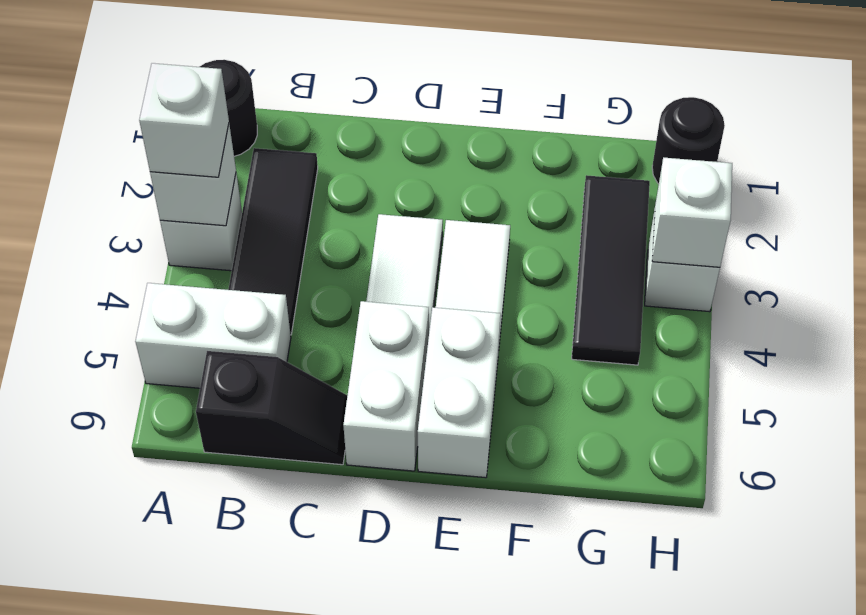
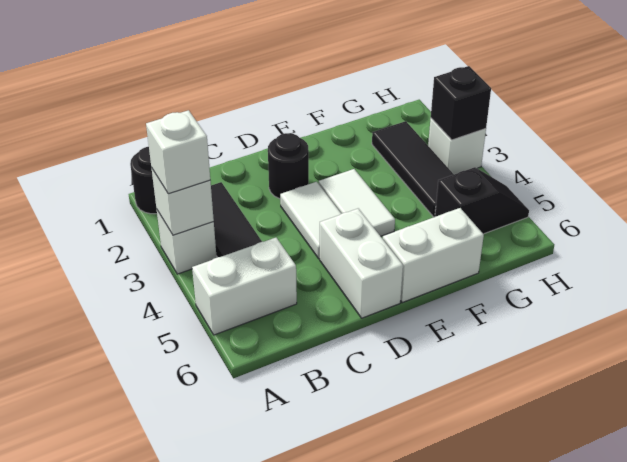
black slope B6:C6 level 1 top B -> black slope G5:H5 level 1 top G
white brick E5:E6 level 1 -> white brick E6:F6 level 1
black round brick H1 level 1 -> black round brick D2 level 1
white brick H3 level 2 -> black brick H3 level 2

